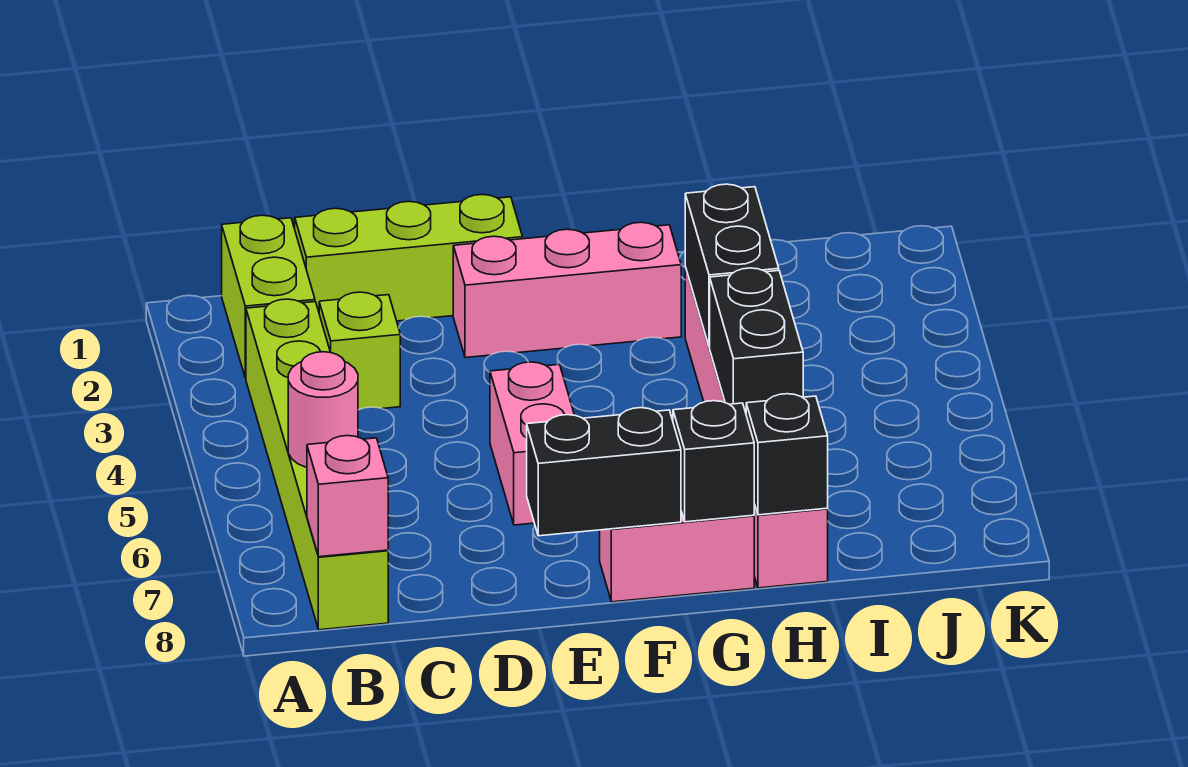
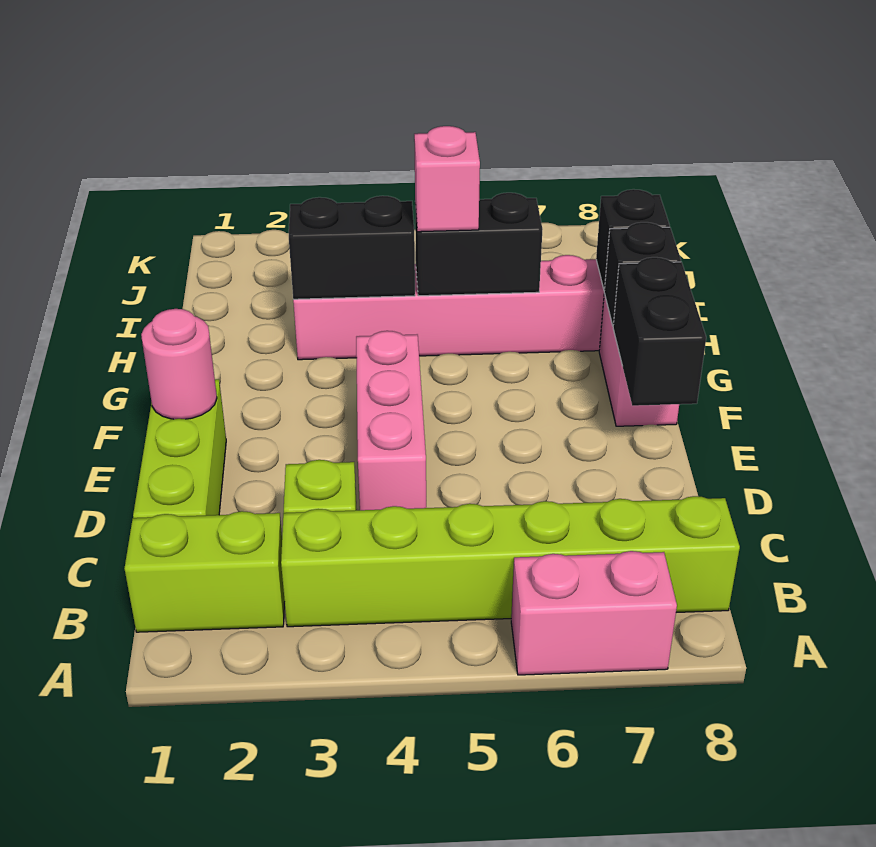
pink round brick B6 level 2 -> pink round brick E1 level 2
pink brick B8 level 2 -> pink brick H5 level 3
pink brick E2:G2 level 1 -> pink brick D4:F4 level 1
pink brick E5:E6 level 1 -> pink brick A6:A7 level 1

